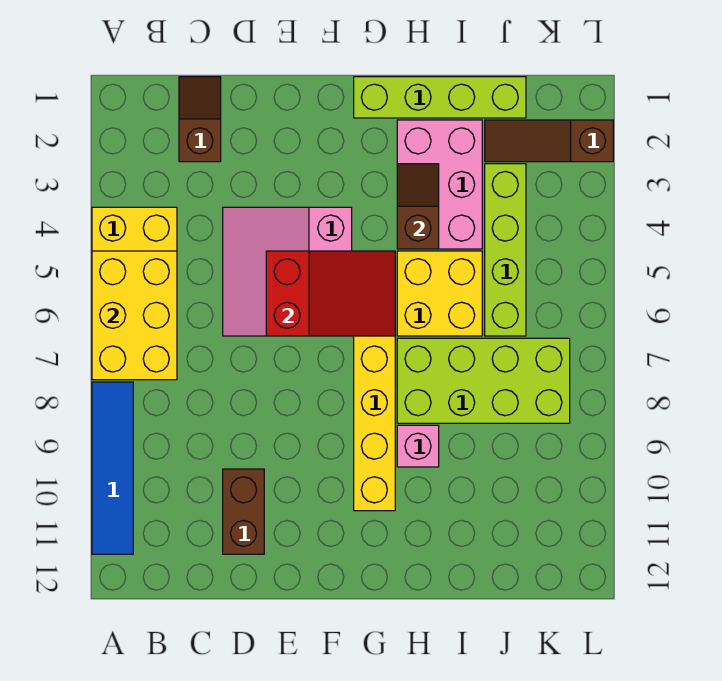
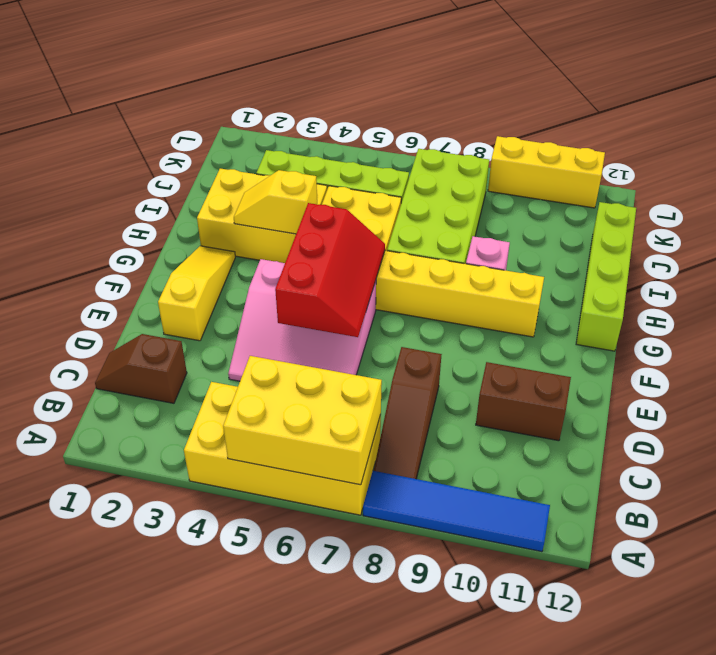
none -> yellow slope E2:G2 level 1 top E
red slope E5:G6 level 2 top E -> red slope E5:G6 level 2 top 5
lime brick G1:J1 level 1 -> lime brick G12:J12 level 1
pink brick H2:I4 level 1 -> yellow brick H2:I4 level 1
brown slope H3:H4 level 2 top 4 -> yellow slope H3:H4 level 2 top 4
brown slope J2:L2 level 1 top L -> brown slope B8:D8 level 1 top D
none -> yellow brick L9:L11 level 1

